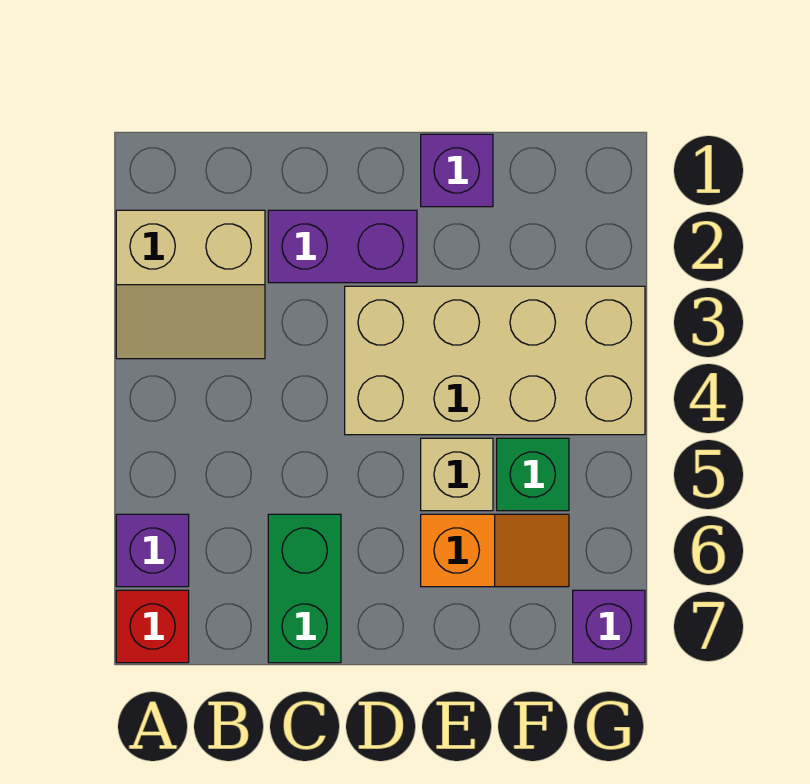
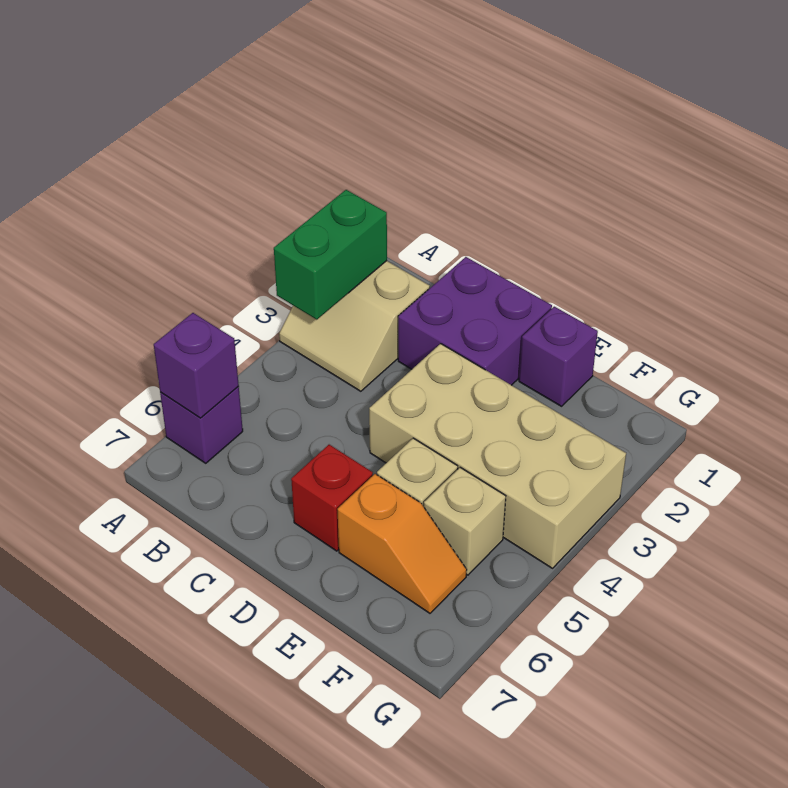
red brick A7 level 1 -> red brick D6 level 1
purple brick C2:D2 level 1 -> purple brick C1:D2 level 1
green brick C6:C7 level 1 -> green brick A2:A3 level 2
green brick F5 level 1 -> tan brick F5 level 1
purple brick G7 level 1 -> purple brick A6 level 2

